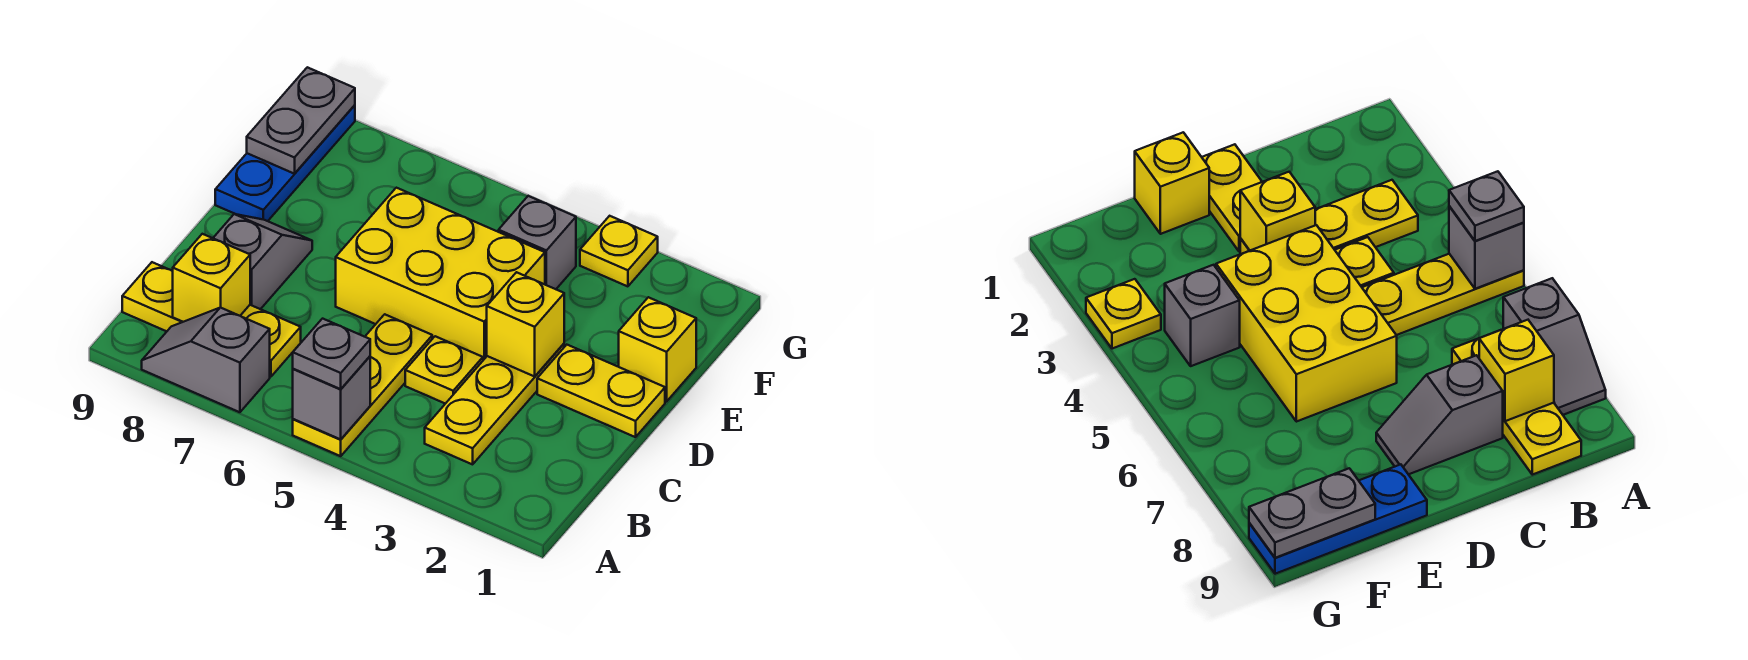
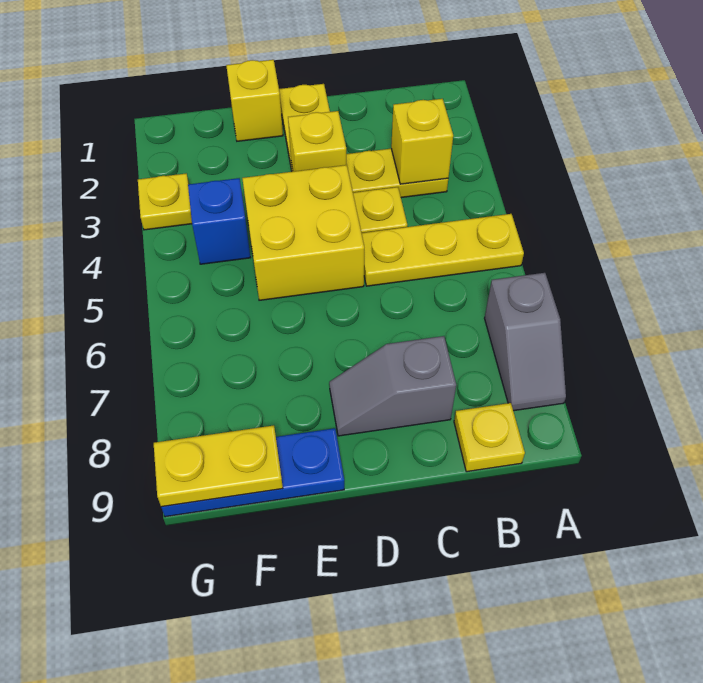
grey brick A5 level 2 -> none
grey plate A5 level 3 -> none
yellow plate B7:B9 level 1 -> yellow plate B9 level 1
yellow brick B8 level 2 -> yellow brick B3 level 2
yellow brick D4:E6 level 1 -> yellow brick D4:E5 level 1
grey brick F4 level 1 -> blue brick F4 level 1
grey plate F9:G9 level 2 -> yellow plate F9:G9 level 2

